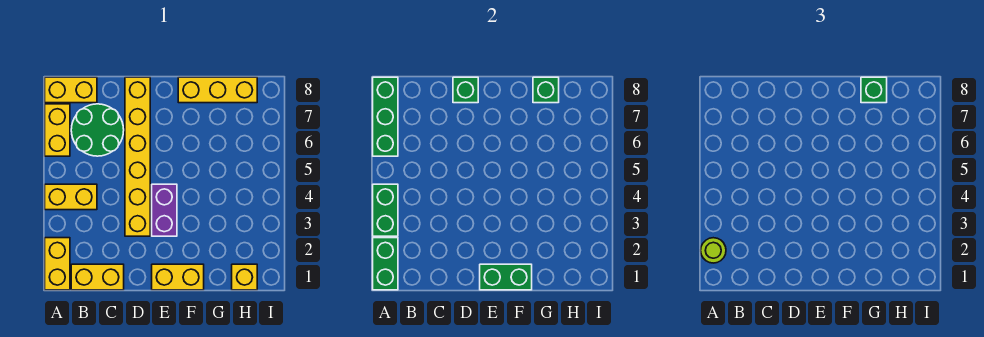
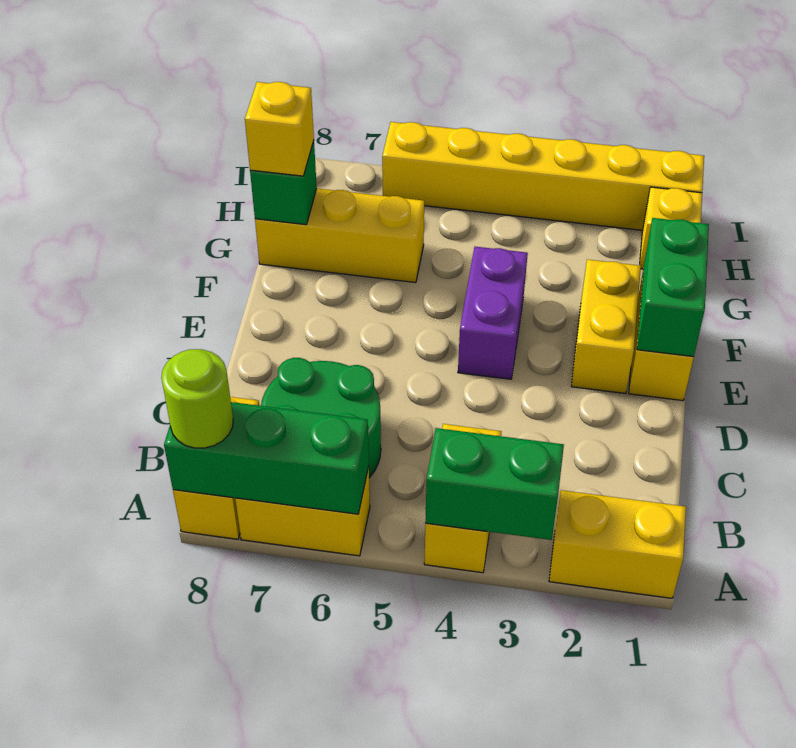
green brick A1:A2 level 2 -> none
lime round brick A2 level 3 -> lime round brick A8 level 3
yellow brick B1:C1 level 1 -> yellow brick E2:F2 level 1
yellow brick D3:D8 level 1 -> yellow brick I1:I6 level 1
green brick D8 level 2 -> none
purple brick E3:E4 level 1 -> purple brick E4:F4 level 1
yellow brick F8:H8 level 1 -> yellow brick G6:G8 level 1
green brick G8 level 3 -> yellow brick G8 level 3

